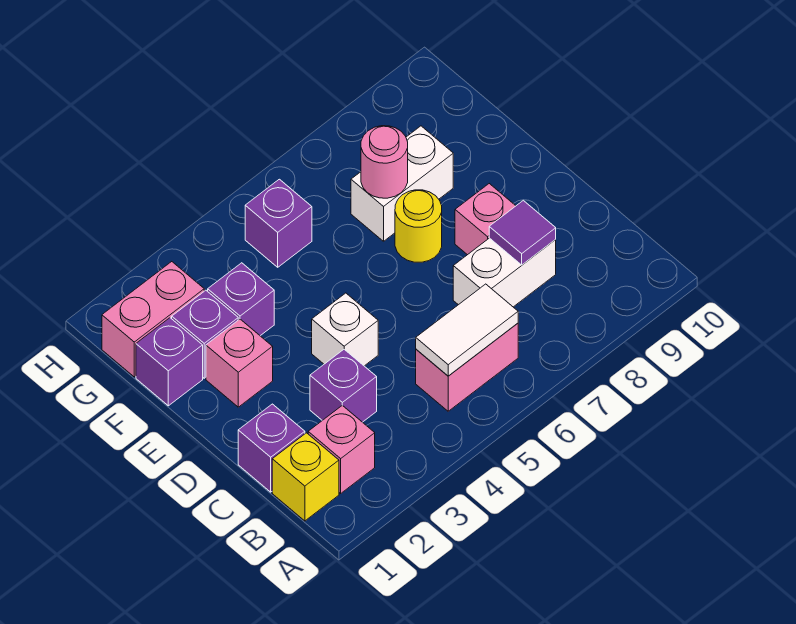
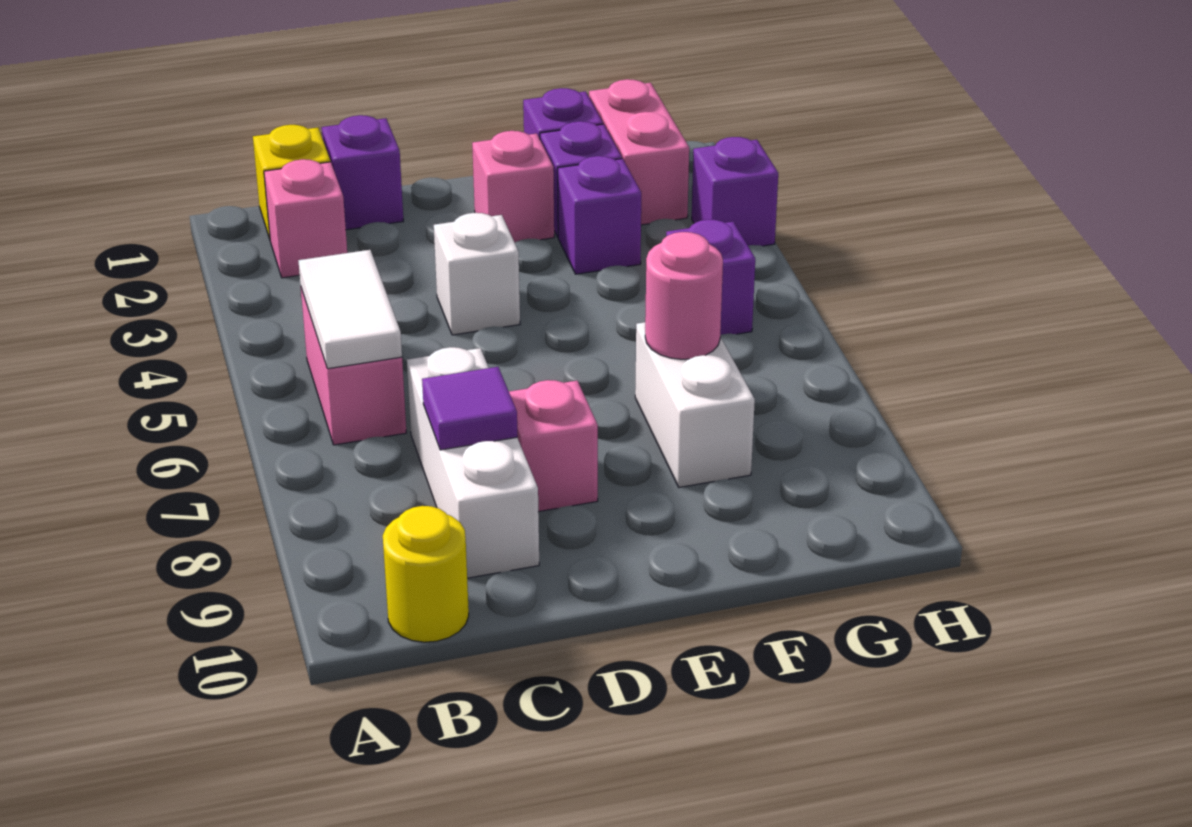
purple brick C3 level 1 -> purple brick H3 level 1
white brick C7:C8 level 1 -> white brick C7:C9 level 1
yellow round brick E7 level 1 -> yellow round brick B10 level 1

